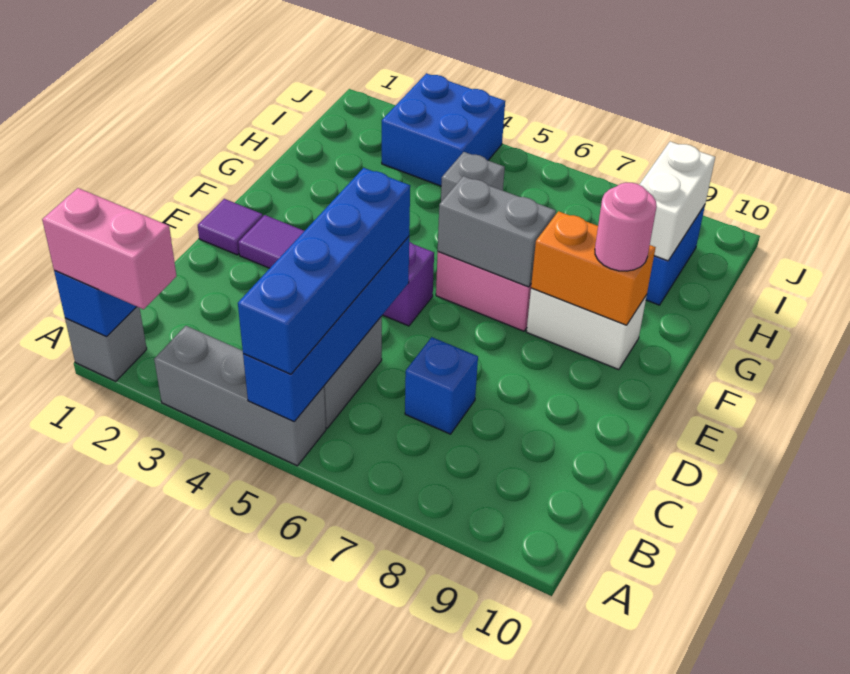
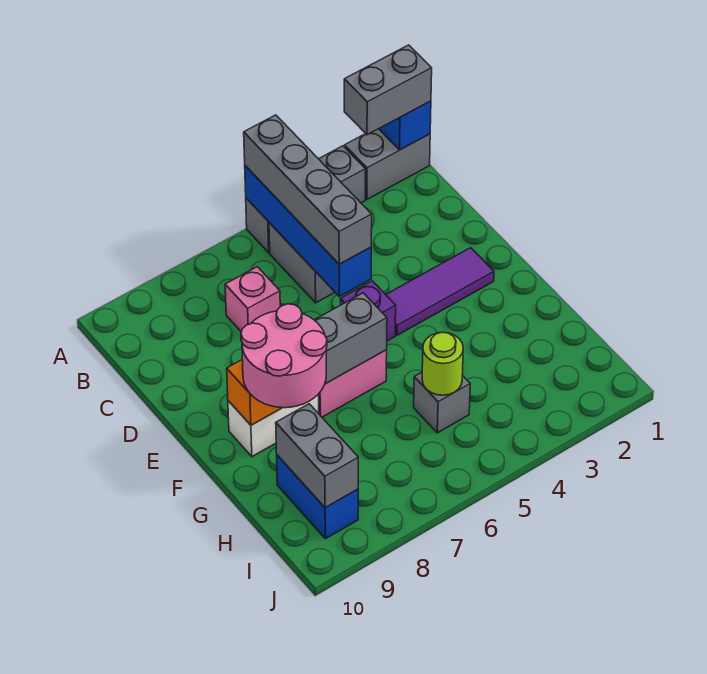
grey brick A1 level 1 -> grey brick A1:A2 level 1
pink brick A1:A2 level 3 -> grey brick A1:A2 level 3
blue brick A5:D5 level 3 -> grey brick A5:D5 level 3
blue brick C7 level 1 -> pink brick C7 level 1
purple tile E1 level 1 -> none
pink round brick F9 level 3 -> pink round brick F8:G9 level 3
none -> lime round brick H5 level 2
white brick H9:I9 level 2 -> grey brick H9:I9 level 2
blue brick I3:J4 level 1 -> none

